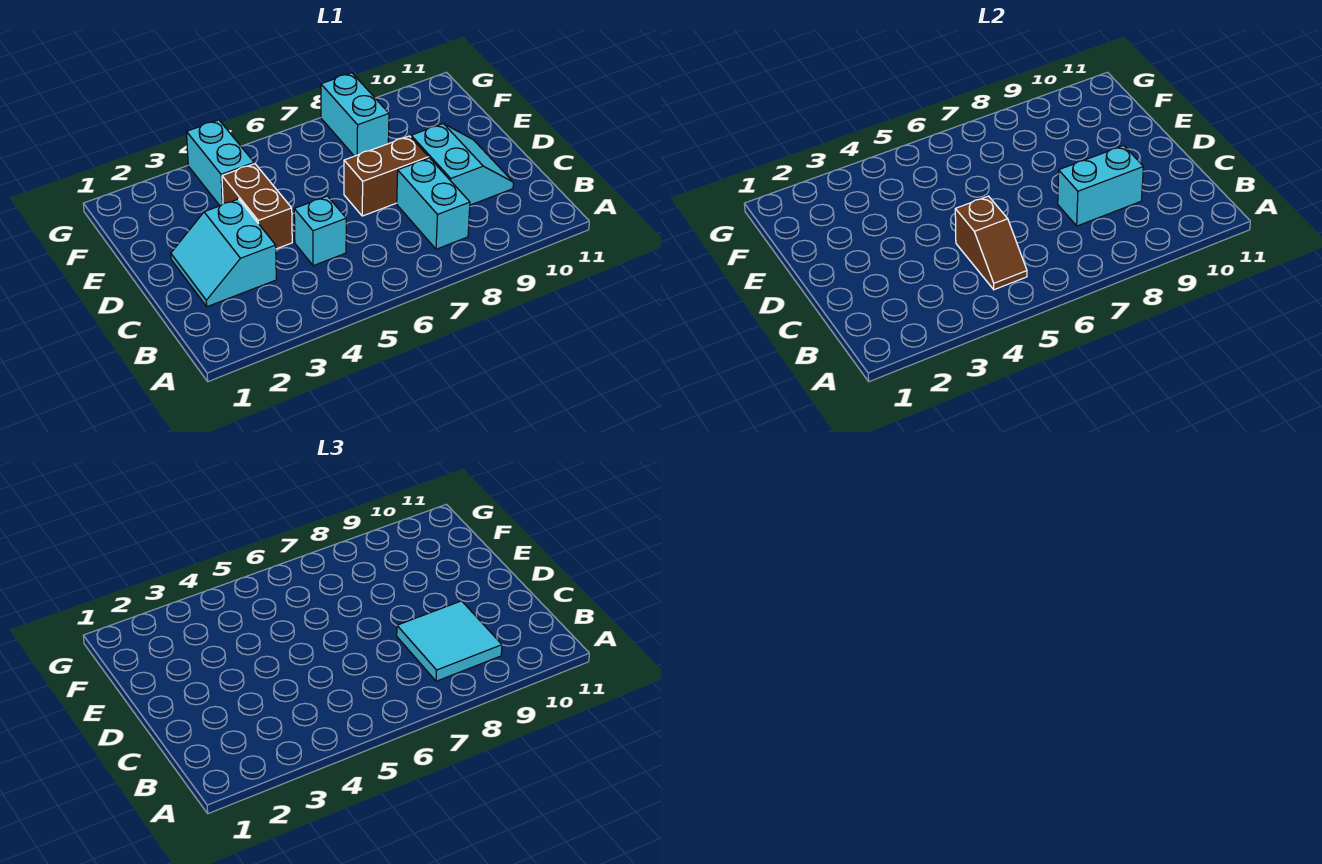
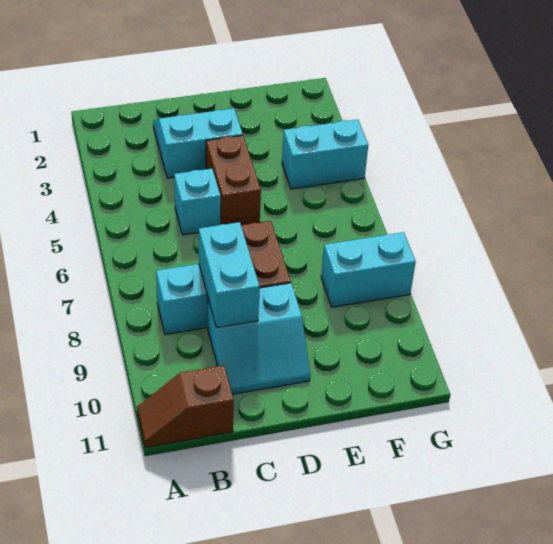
brown slope B5:C5 level 2 top C -> brown slope A11:B11 level 1 top B
cyan tile B8:C9 level 3 -> none
brown brick D4:E4 level 1 -> brown brick D4:D5 level 1

